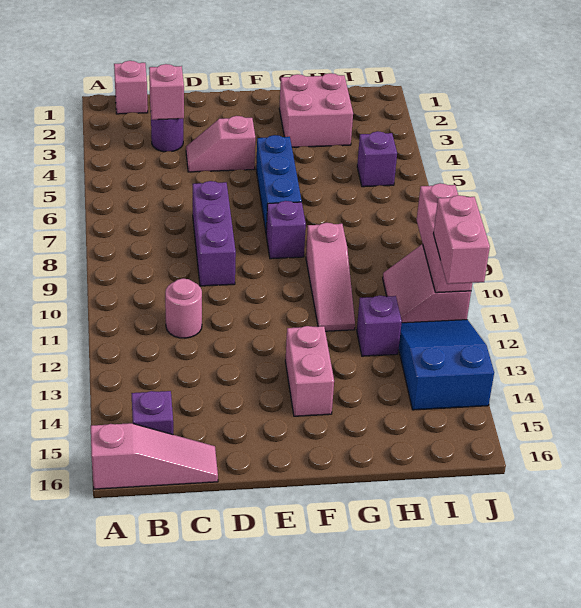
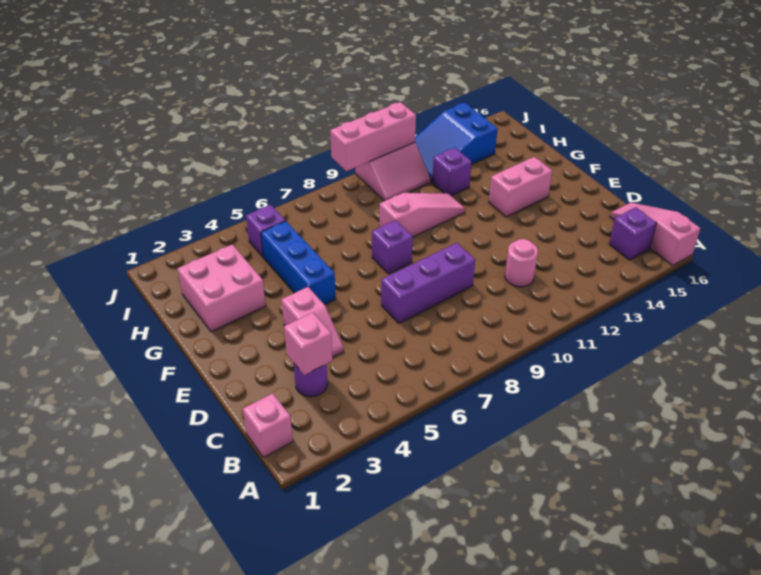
blue brick F5:F7 level 1 -> blue brick F5:H5 level 1
pink brick J11:J12 level 3 -> none

